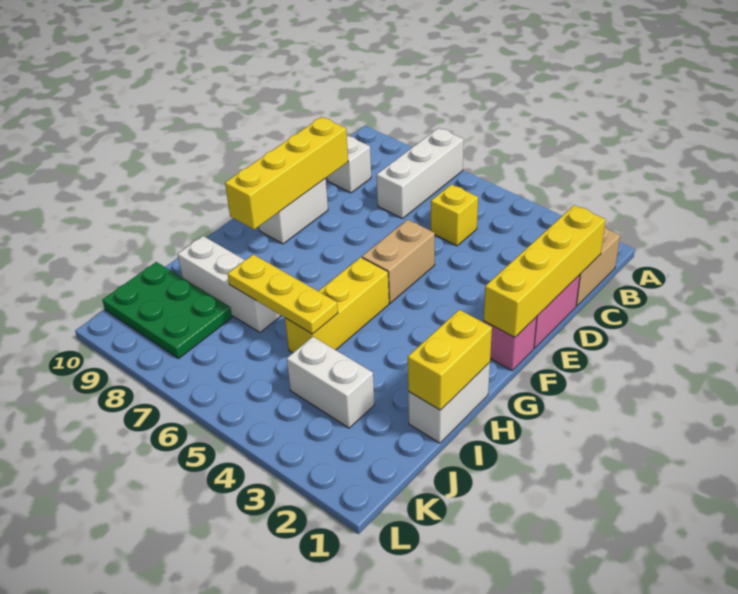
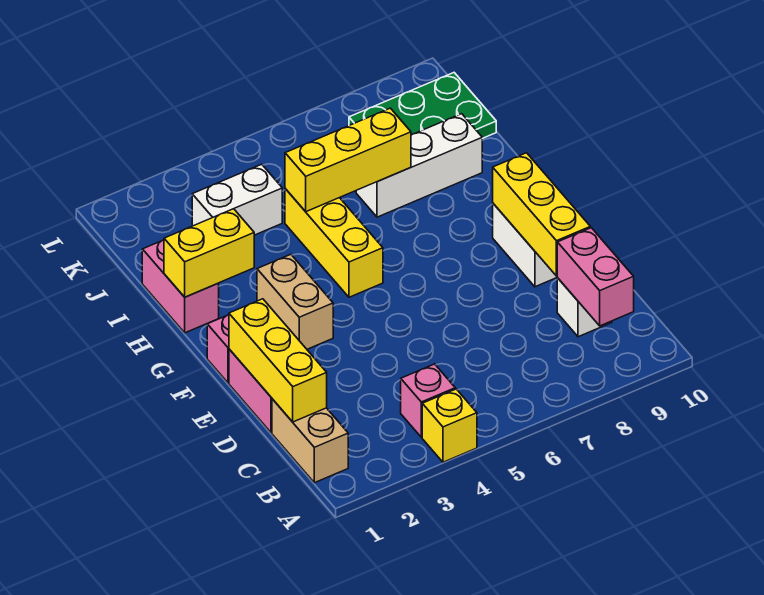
white brick A7:C7 level 1 -> none
none -> pink brick B4 level 1
none -> pink brick B9:C9 level 2
yellow brick C1:F1 level 2 -> yellow brick C1:E1 level 2
yellow brick C5 level 1 -> yellow brick A4 level 1
yellow brick D9:G9 level 2 -> yellow brick D9:F9 level 2
tan brick E5:F5 level 1 -> tan brick F3:G3 level 1
white brick H1:I1 level 1 -> pink brick H1:I1 level 1
yellow brick H1:I1 level 2 -> yellow brick H1:H2 level 2
yellow plate I5:I7 level 2 -> yellow brick I5:I7 level 2

